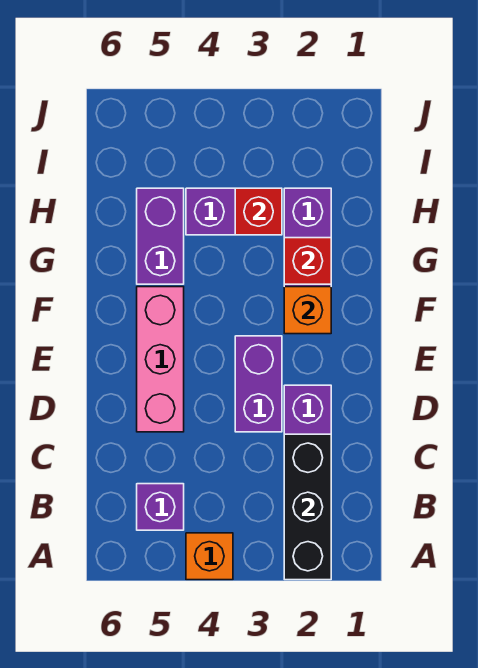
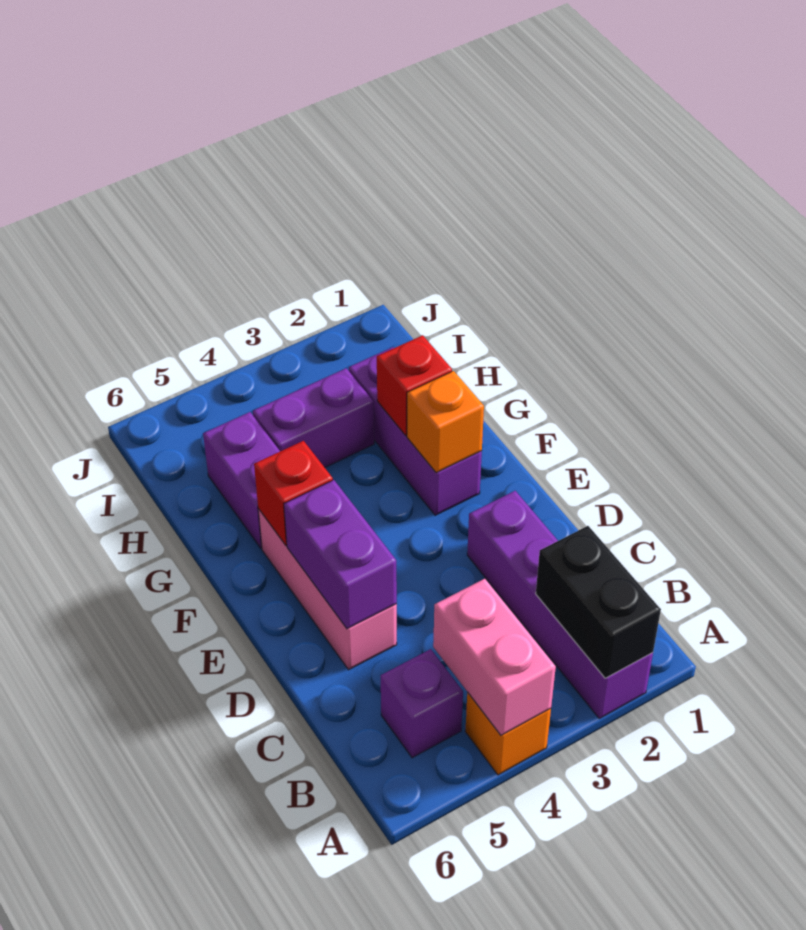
black brick A2:C2 level 2 -> black brick A2:B2 level 2
none -> pink brick A4:B4 level 2
purple brick D3:E3 level 1 -> purple brick D5:E5 level 2
red brick H3 level 2 -> red brick F5 level 2

